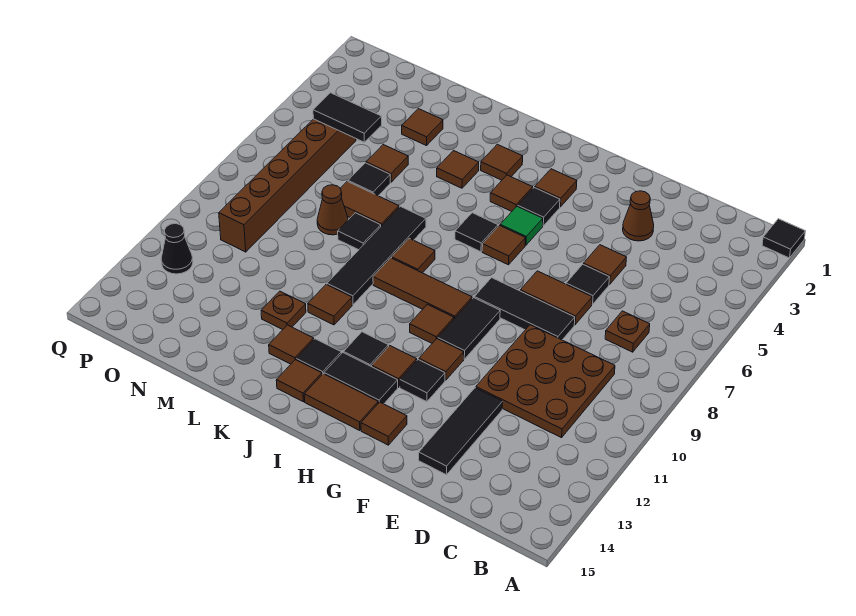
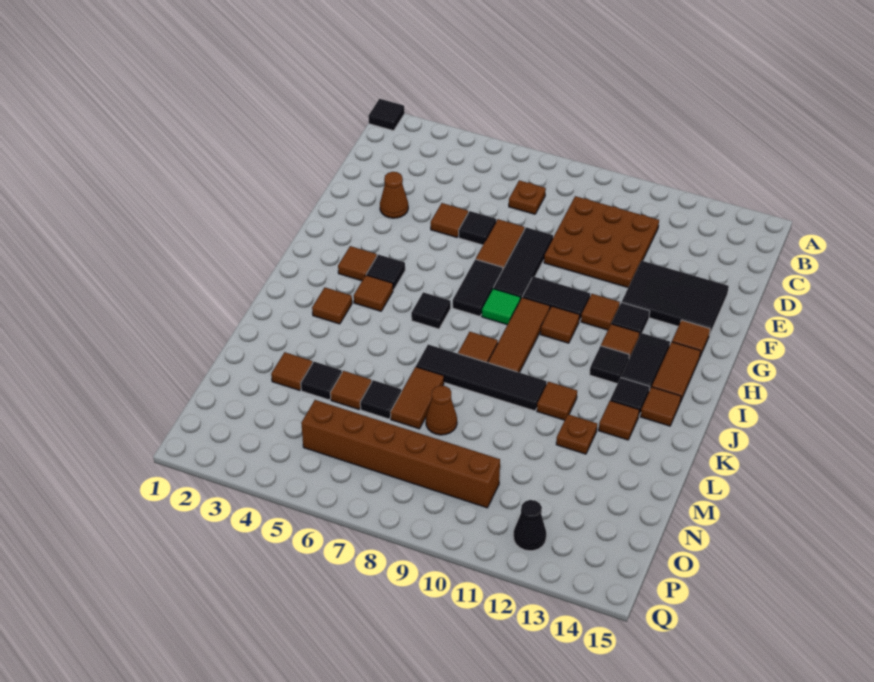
black tile E12:E14 level 1 -> black tile E12:F14 level 1
green tile H5 level 1 -> green tile H8 level 1
brown tile H6 level 1 -> none
brown tile K4 level 1 -> none
black tile L8 level 1 -> black tile M4 level 1
black tile N5:O5 level 2 -> black tile G7:H7 level 1

